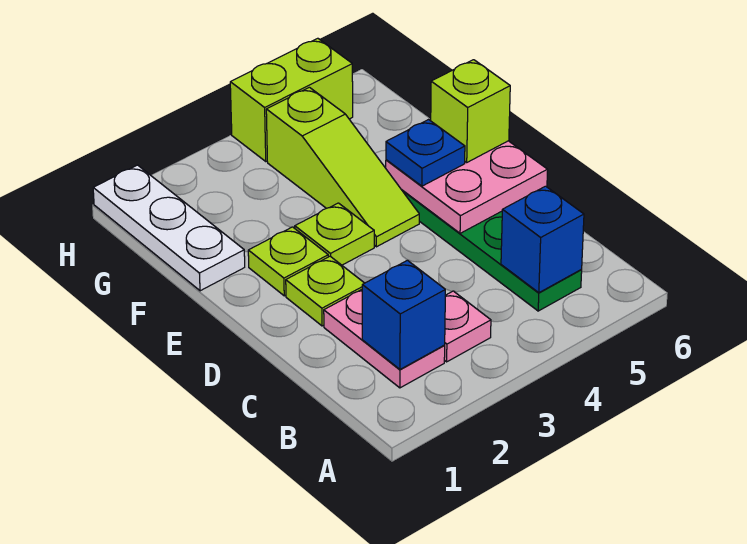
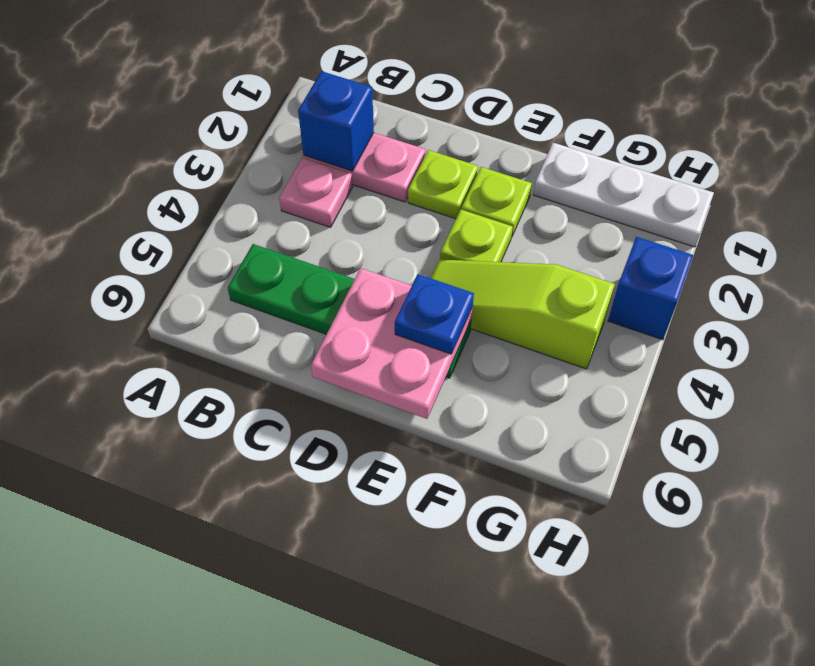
blue brick B5 level 2 -> blue brick H3 level 1
lime brick E6 level 3 -> none
lime brick H4:H5 level 1 -> none

